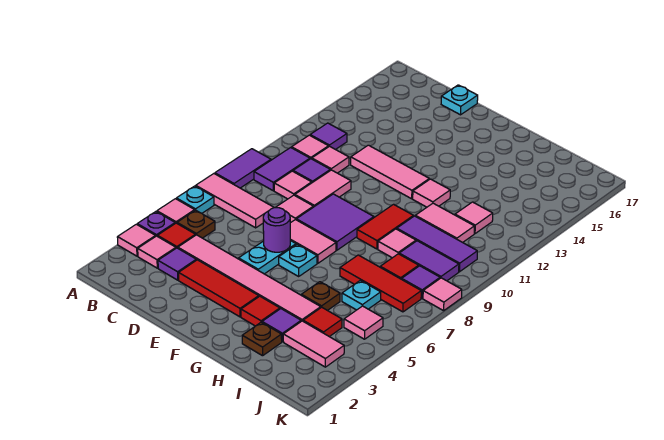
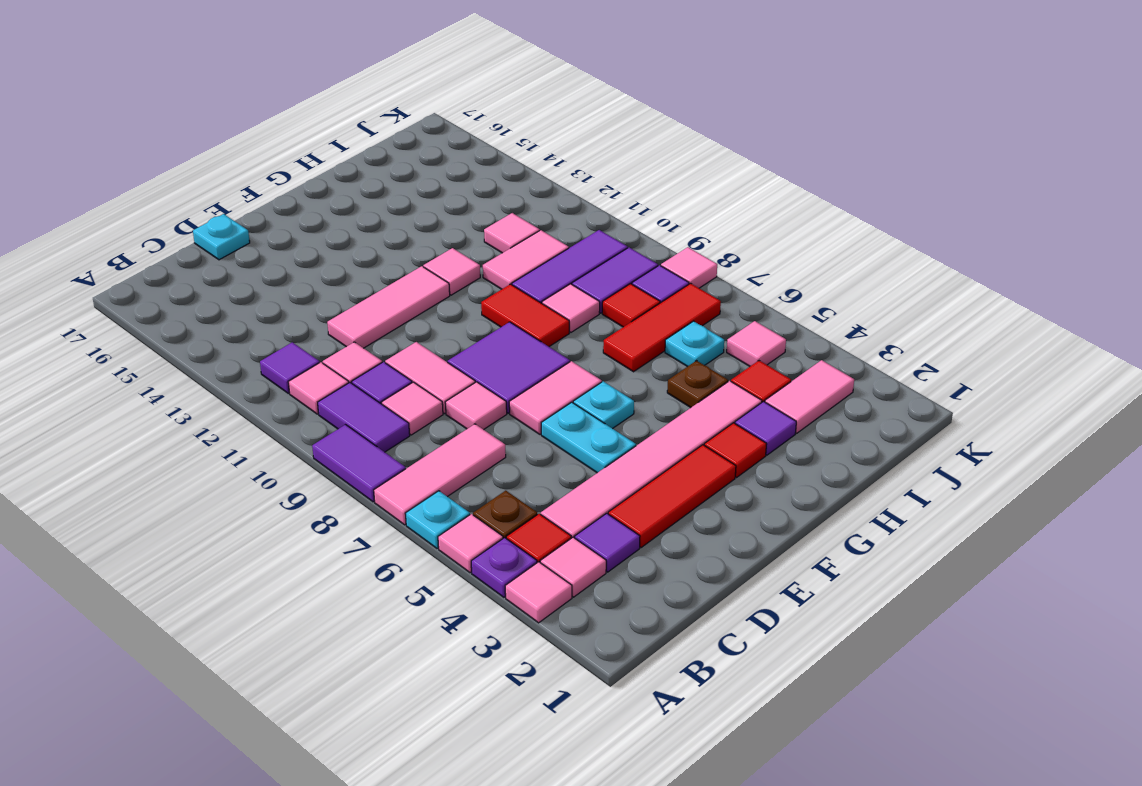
purple round brick E6 level 2 -> none
brown plate H2 level 1 -> none

